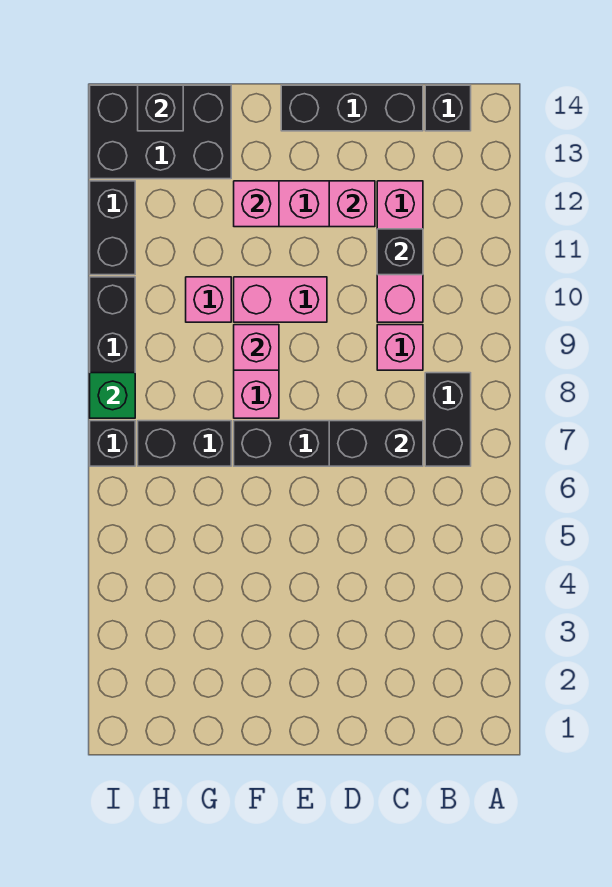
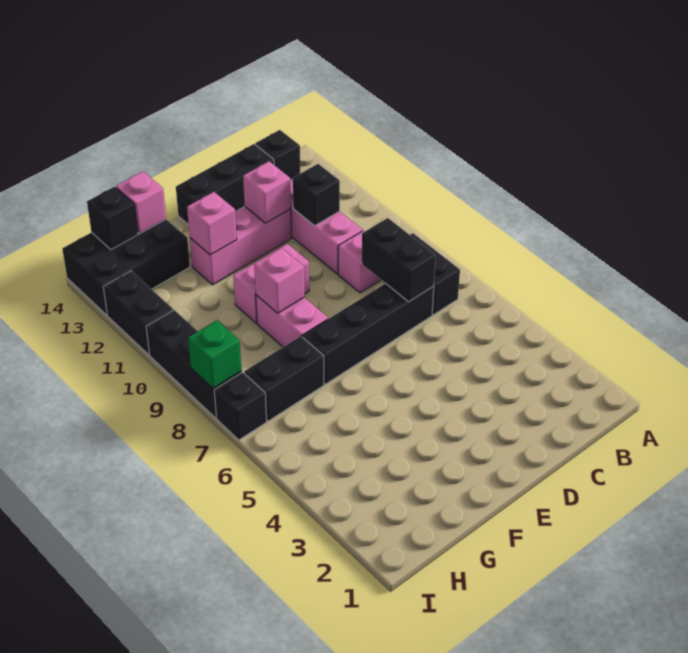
black brick C7:D7 level 2 -> black brick C7:C8 level 2
pink brick G10 level 1 -> pink brick G14 level 2

